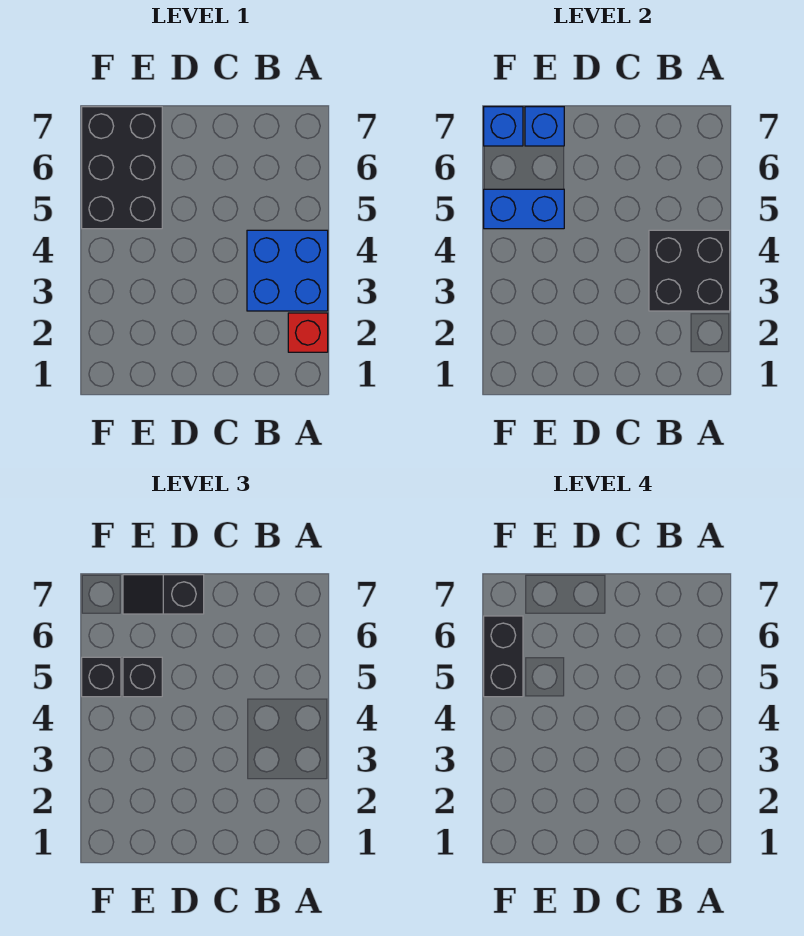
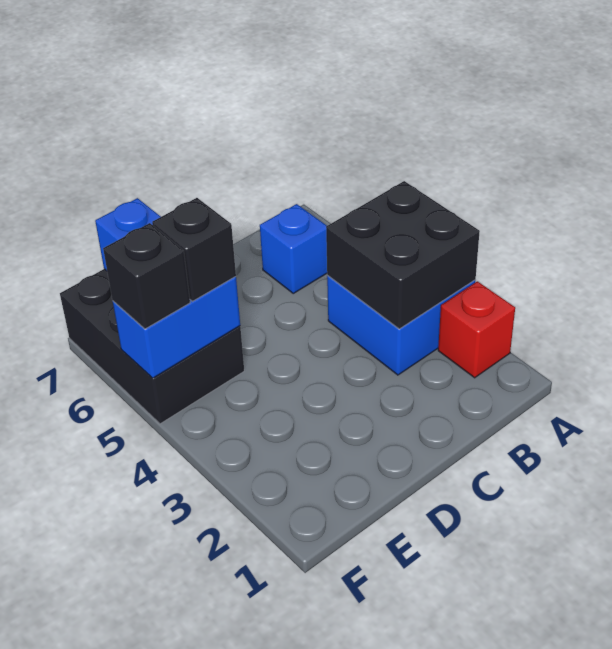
black slope D7:E7 level 3 top D -> none
black brick F5:F6 level 4 -> none
blue brick F7 level 2 -> blue brick B6 level 1

